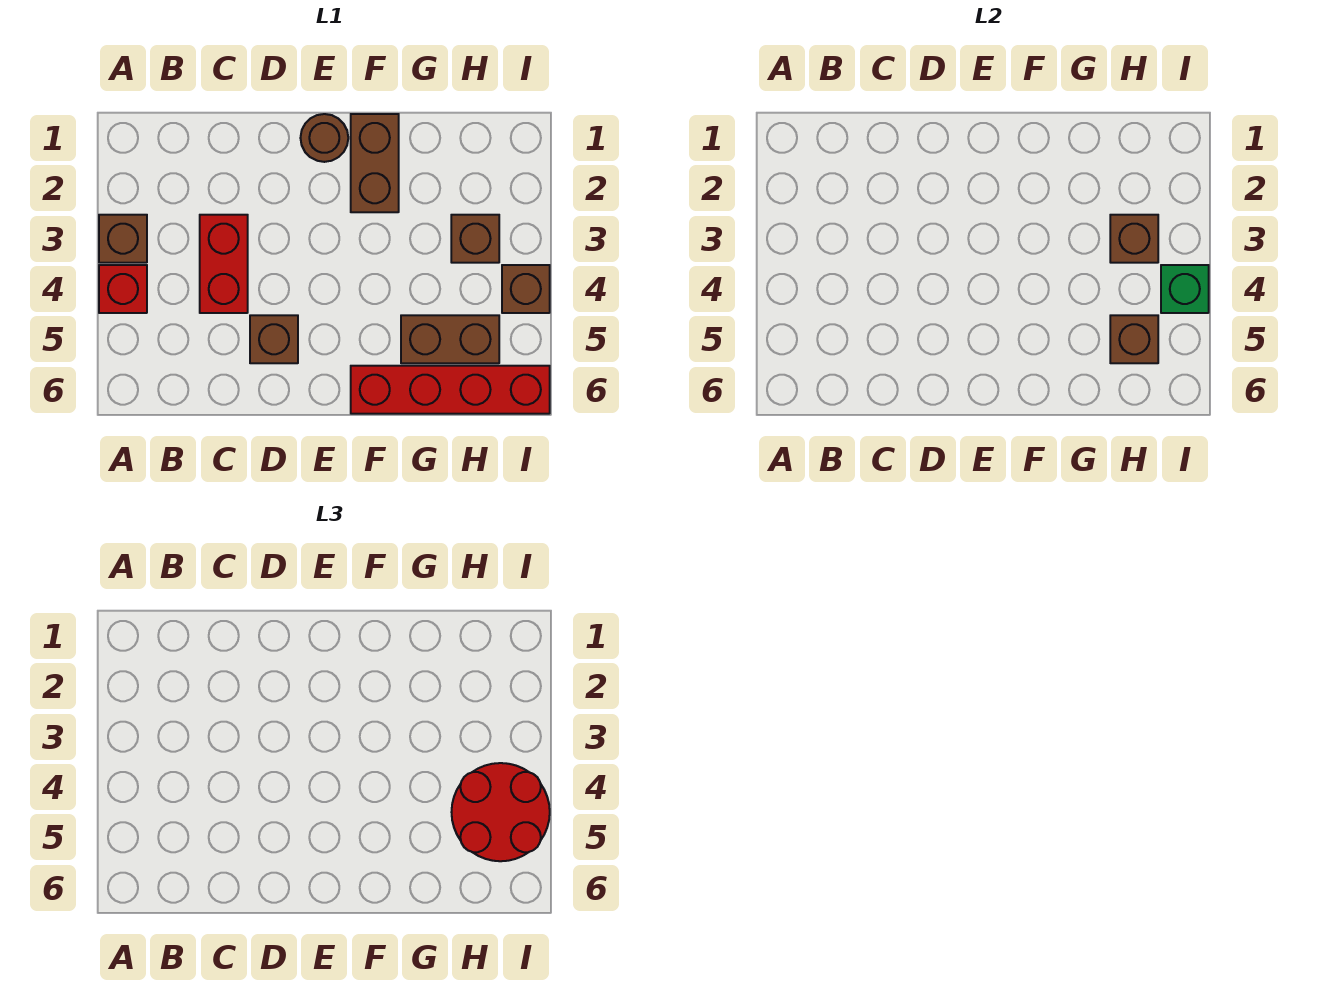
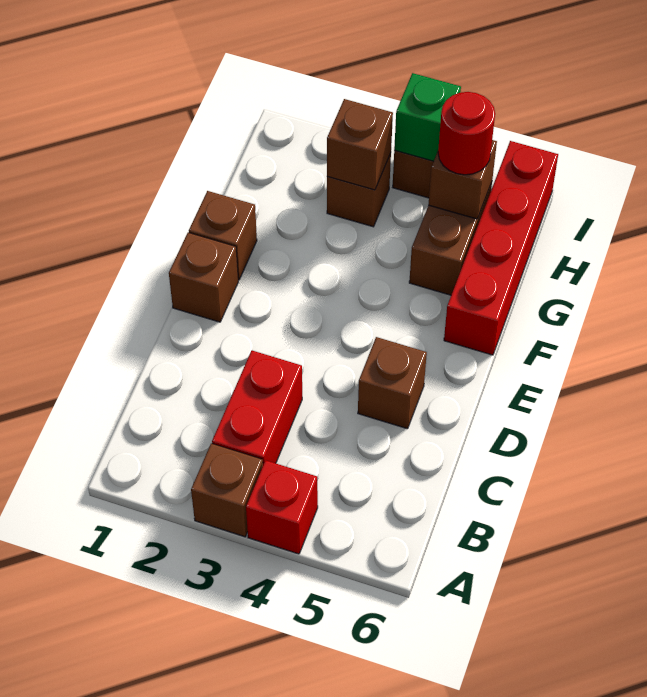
red brick C3:C4 level 1 -> red brick B3:C3 level 1
brown round brick E1 level 1 -> brown brick E1 level 1
brown brick F1:F2 level 1 -> brown brick F1 level 1
red round brick H4:I5 level 3 -> red round brick H5 level 3

